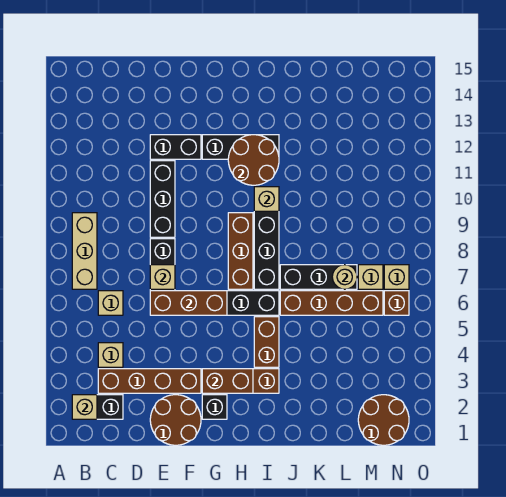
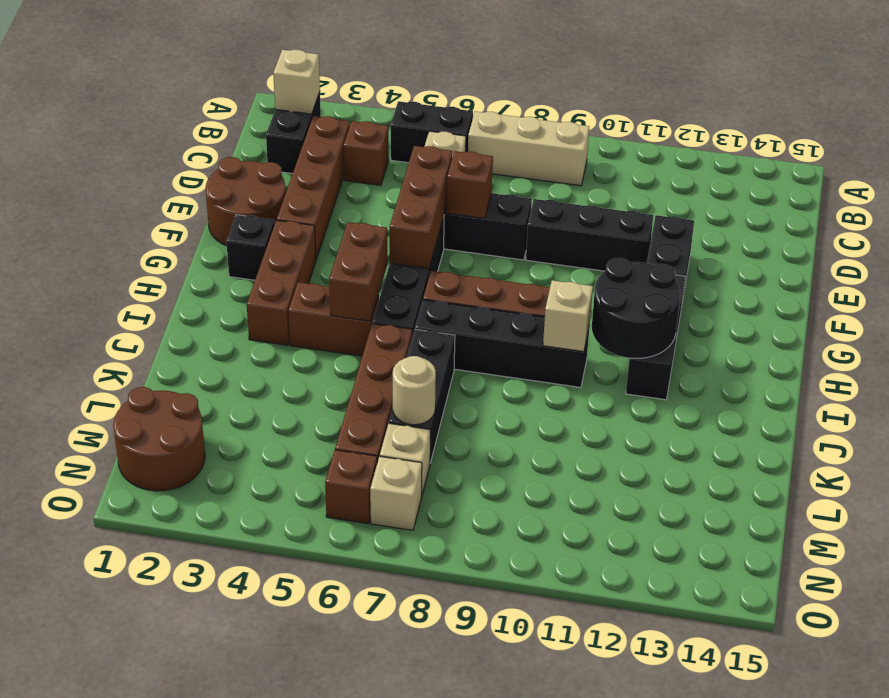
none -> black brick B5:B6 level 1
tan brick C4 level 1 -> brown brick C4 level 1
tan brick E7 level 2 -> brown brick E7 level 2
brown brick G3:H3 level 2 -> brown brick H5:I5 level 2
brown round brick H11:I12 level 2 -> black round brick H11:I12 level 2

